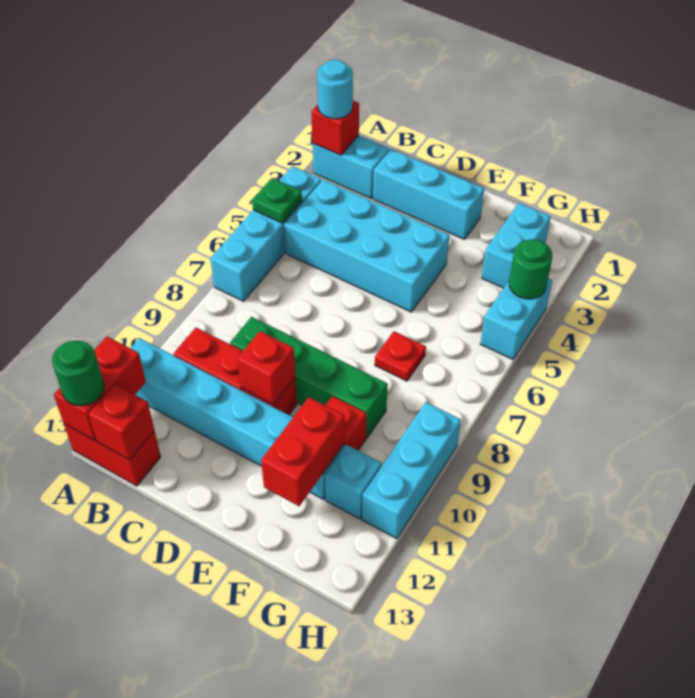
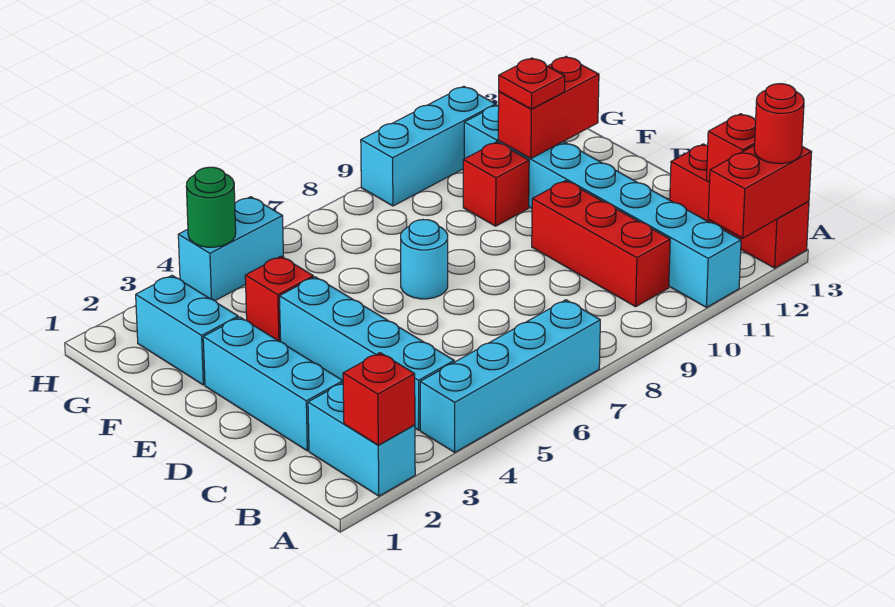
cyan round brick A2 level 3 -> cyan round brick E7 level 1
green plate A5 level 2 -> none
red brick A13:B13 level 1 -> red brick A13:C13 level 1
green round brick A13 level 3 -> red round brick A13 level 3
cyan brick B4:E5 level 1 -> cyan brick B4:E4 level 1
green brick C9:F9 level 1 -> none
red brick D10 level 2 -> red brick F4 level 1
red plate F7 level 1 -> red plate F11 level 3
cyan brick G2:G3 level 1 -> cyan brick F2:G2 level 1

